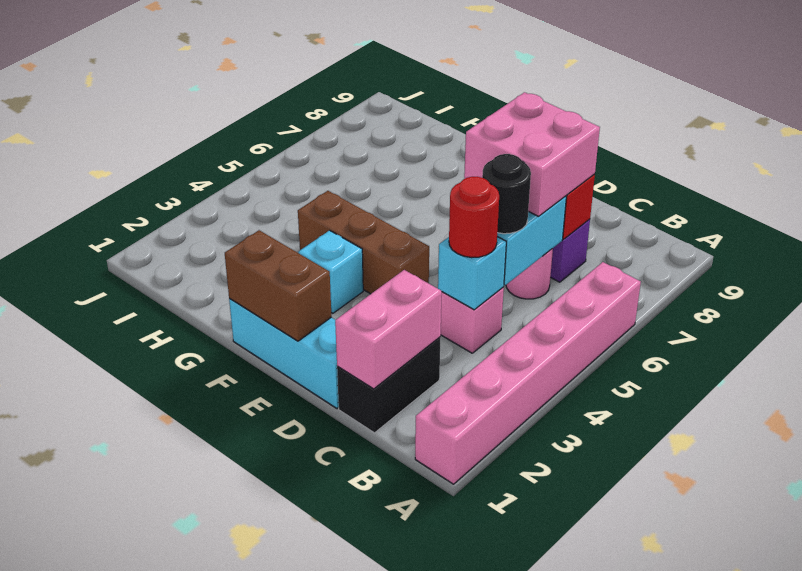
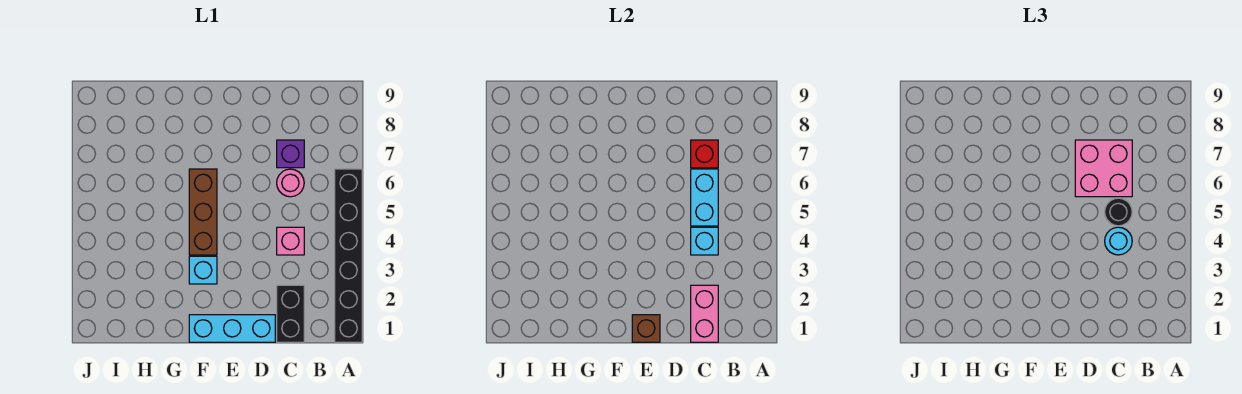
pink brick A1:A6 level 1 -> black brick A1:A6 level 1
red round brick C4 level 3 -> cyan round brick C4 level 3
brown brick E1:F1 level 2 -> brown brick E1 level 2
brown brick E4:G4 level 1 -> brown brick F4:F6 level 1

